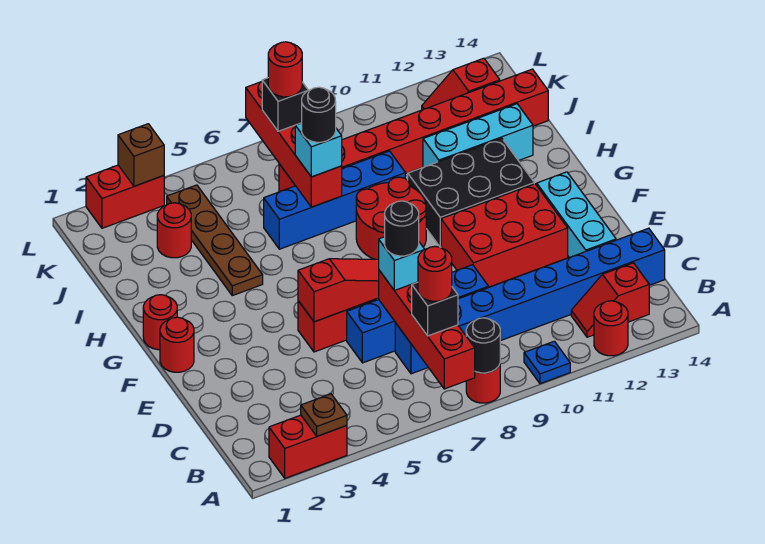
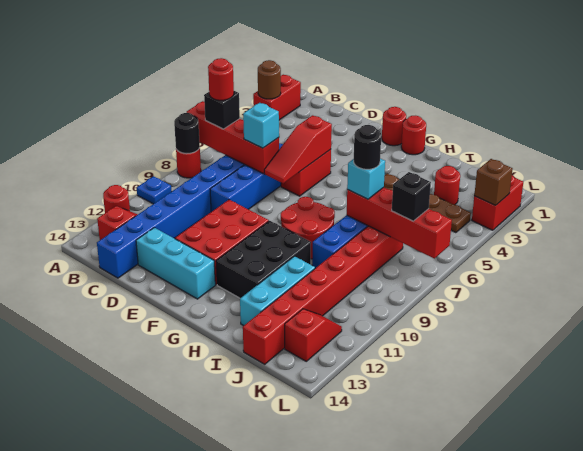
brown plate A3 level 2 -> brown round brick A3 level 2
black round brick D7 level 4 -> none
red round brick K7 level 4 -> none

